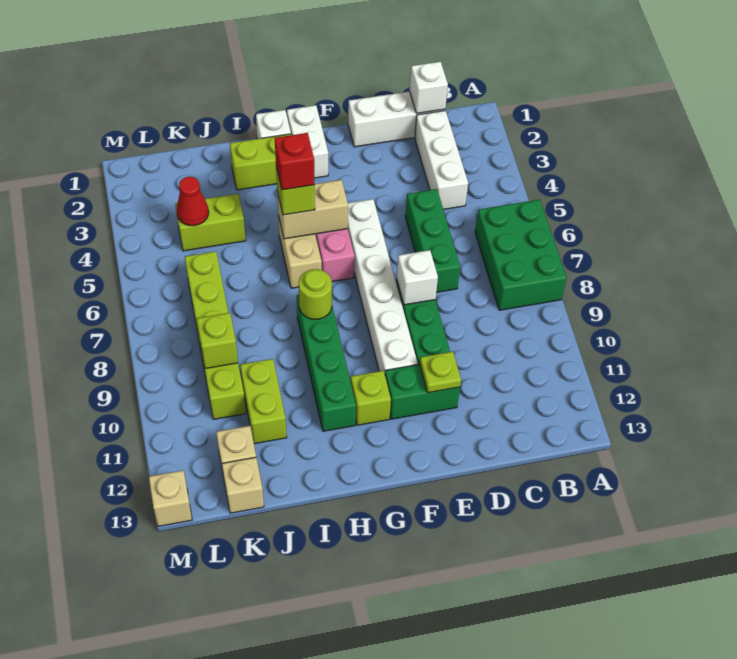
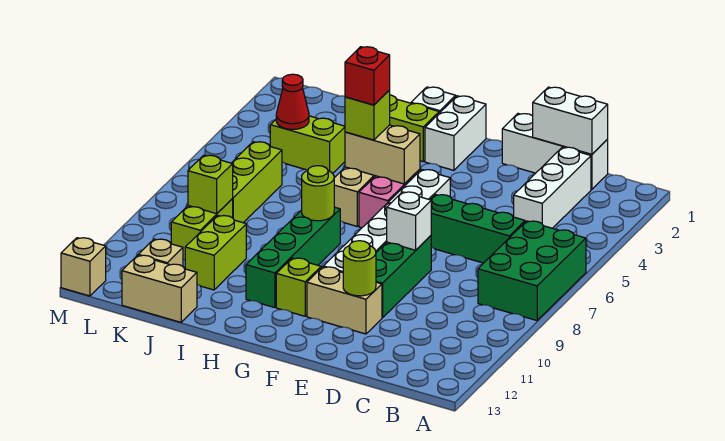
white brick C1 level 2 -> white brick C1:D1 level 2
green brick D5:D7 level 1 -> green brick C6:E6 level 1
green brick E11:F11 level 1 -> tan brick E11:F11 level 1
lime plate E11 level 2 -> lime round brick E11 level 2
tan brick K13 level 1 -> tan brick J13:K13 level 1

